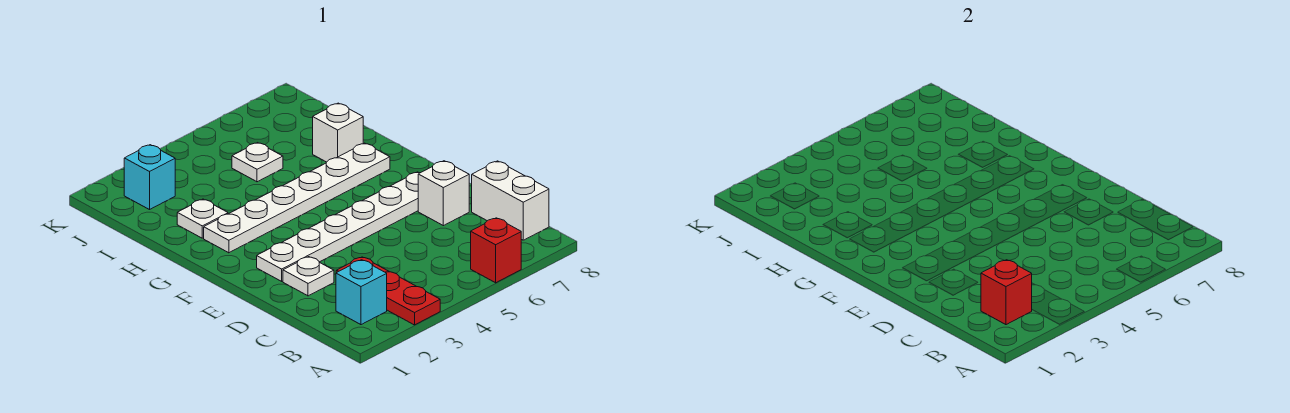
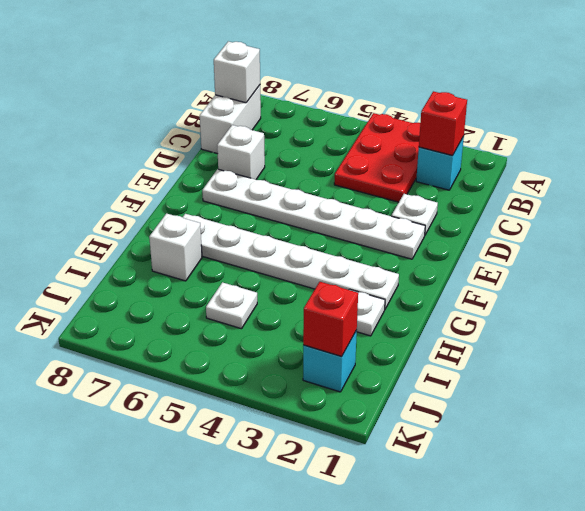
red plate A3:C3 level 1 -> red plate A3:C4 level 1
red brick A6 level 1 -> red brick J2 level 2
none -> white brick B8 level 2

